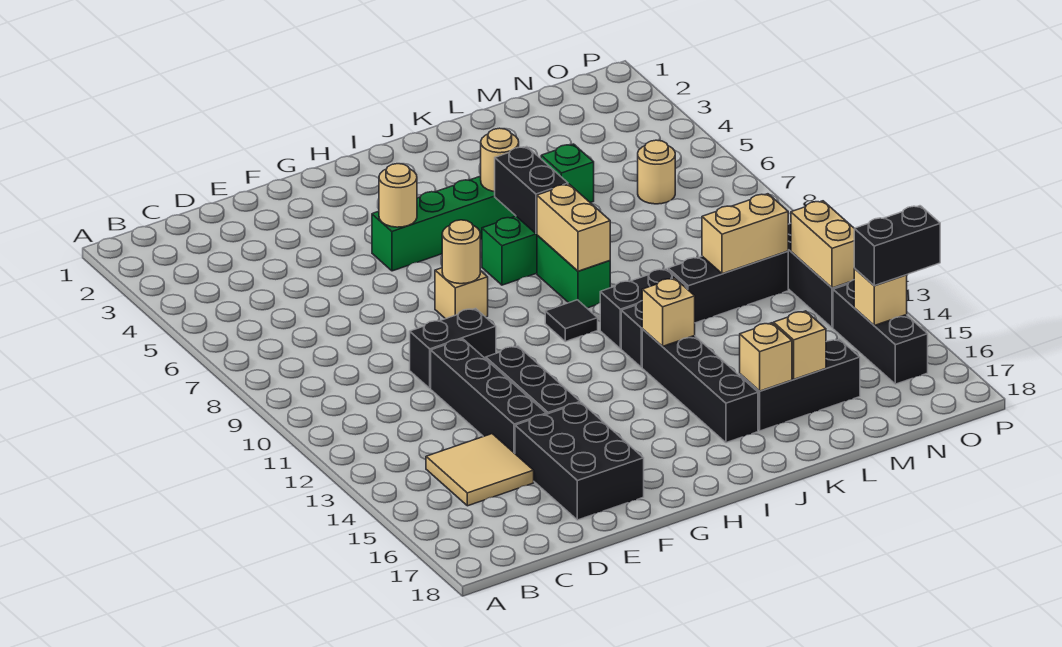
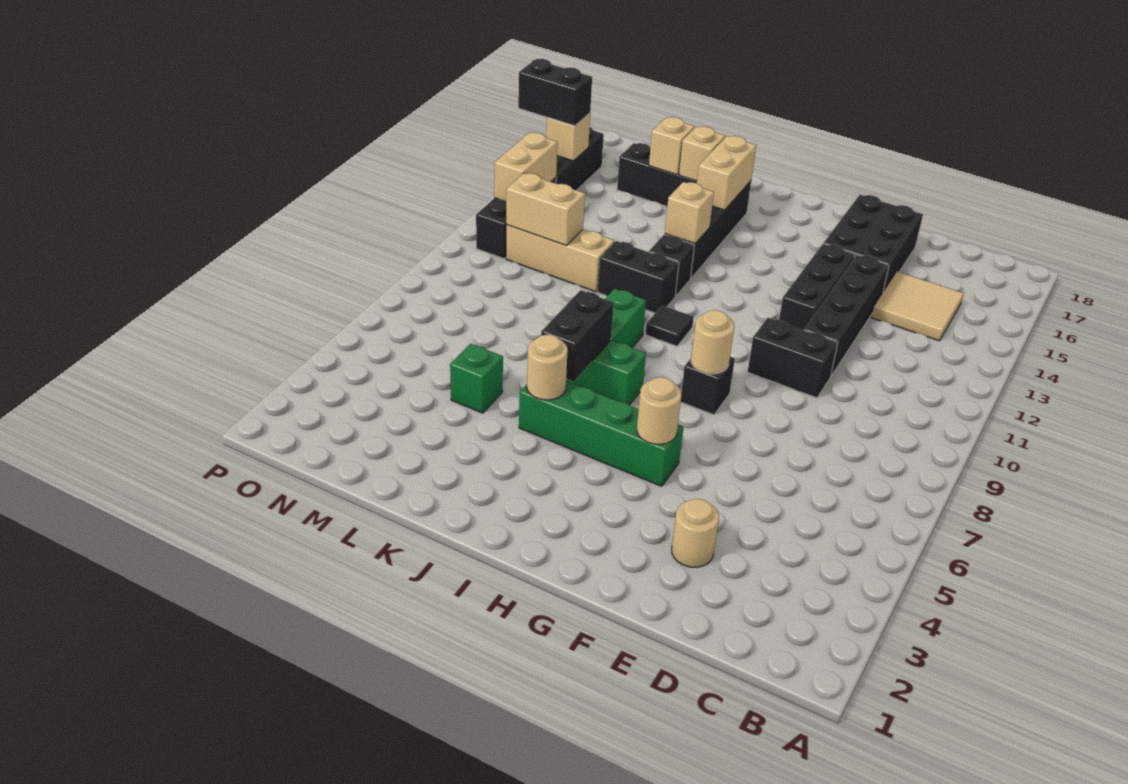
tan brick G8 level 1 -> black brick G8 level 1
tan brick J8:J9 level 2 -> tan brick J15:J16 level 2
black brick L11:N11 level 1 -> tan brick L11:N11 level 1
tan round brick N6 level 1 -> tan round brick E3 level 1

